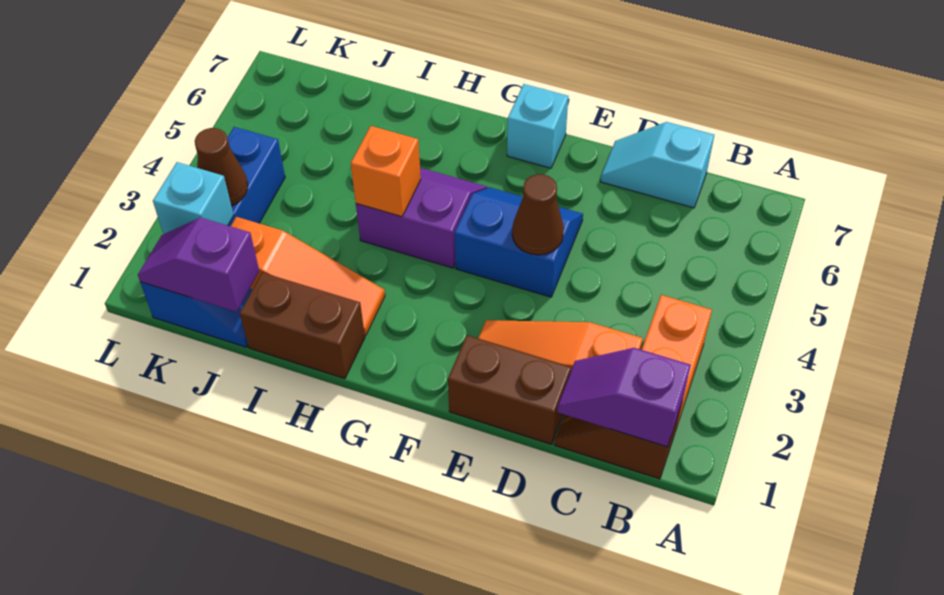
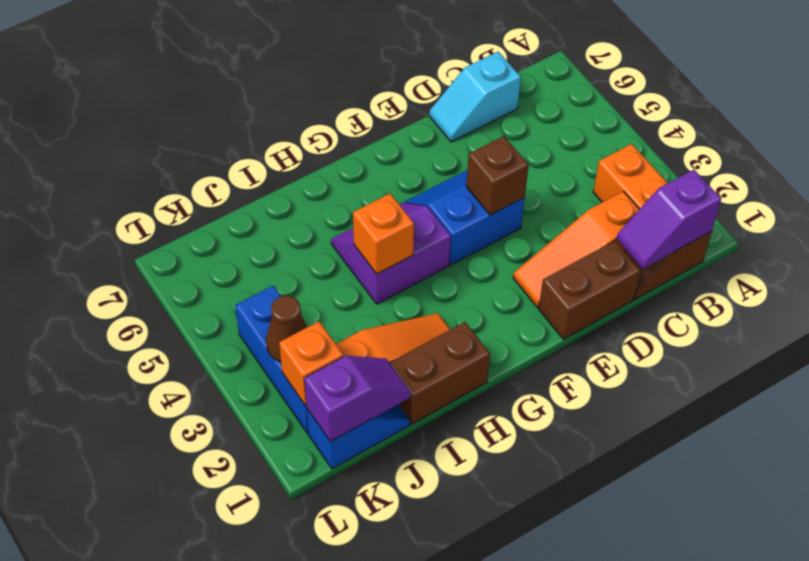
brown cone E4 level 2 -> brown brick E4 level 2
cyan brick F7 level 1 -> none
purple slope J1:K1 level 2 top J -> purple slope J1:K1 level 2 top K
cyan brick K2 level 2 -> orange brick K2 level 2

